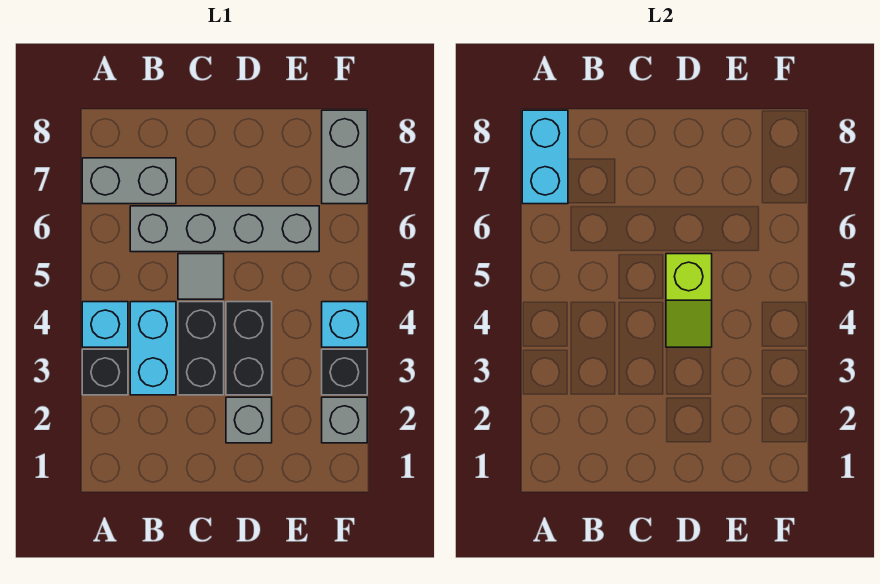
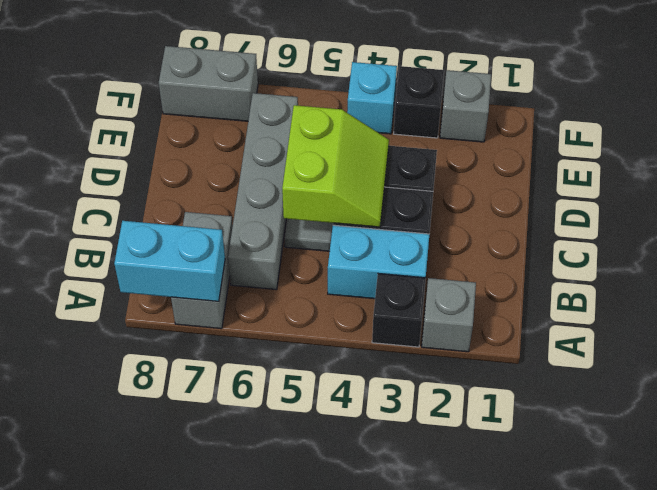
cyan brick A4 level 1 -> none
grey brick D2 level 1 -> grey brick A2 level 1
lime slope D4:D5 level 2 top 5 -> lime slope C4:D5 level 2 top 5

